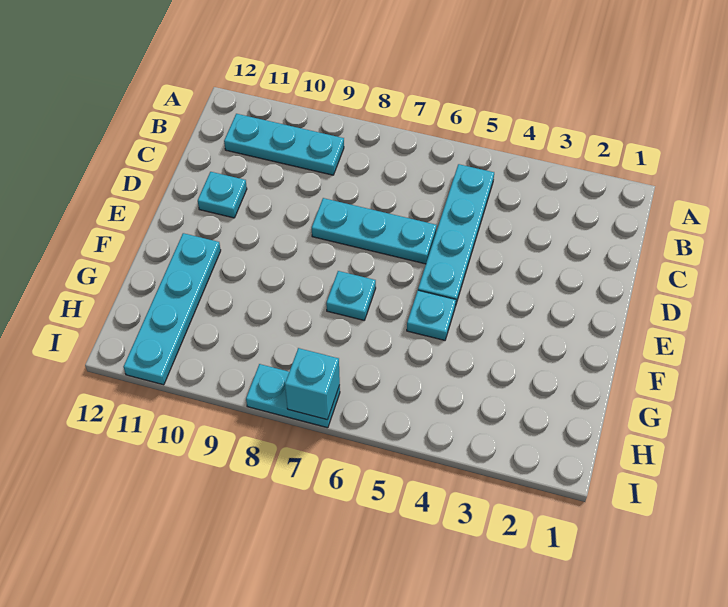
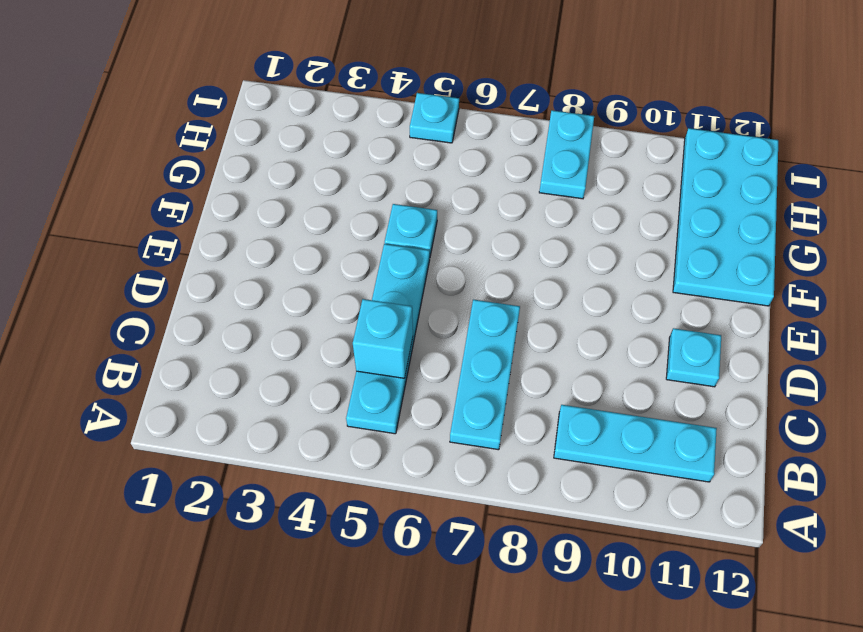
cyan plate D6:D8 level 1 -> cyan plate B7:D7 level 1
cyan plate F7 level 1 -> cyan plate I5 level 1
cyan plate F11:I11 level 1 -> cyan plate F11:I12 level 1
cyan plate I7:I8 level 1 -> cyan plate H8:I8 level 1
cyan brick I7 level 2 -> cyan brick C5 level 2

